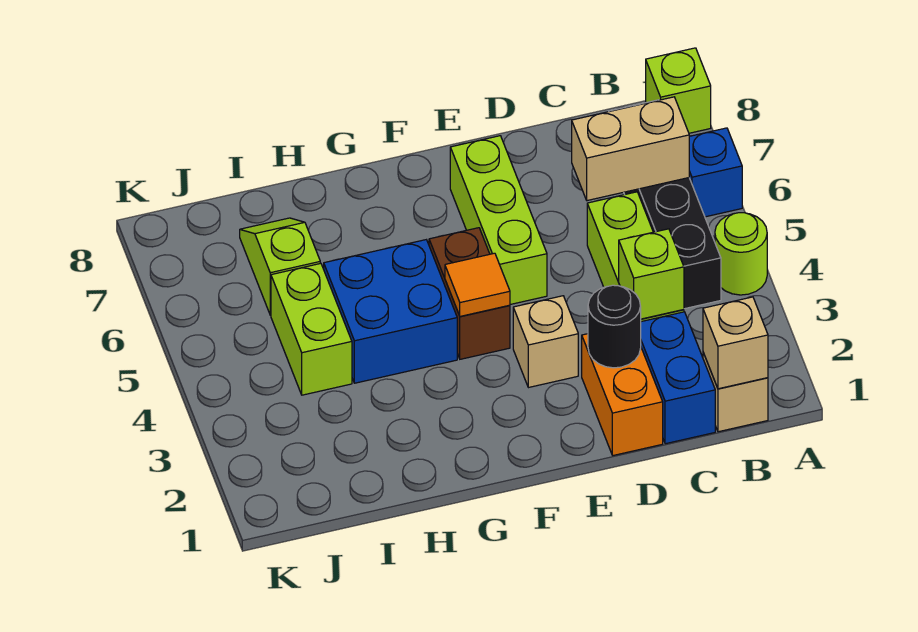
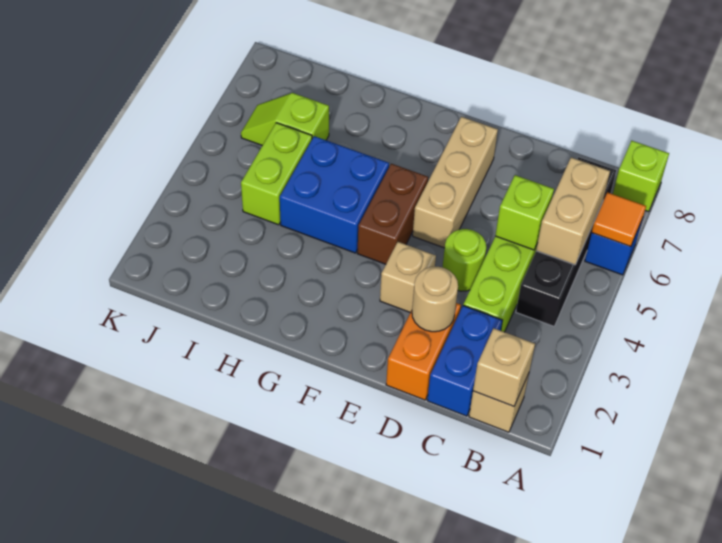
lime round brick A4 level 1 -> lime round brick D4 level 1
tan brick B6:C6 level 2 -> tan brick B5:B6 level 2
lime brick C3 level 2 -> lime brick C5 level 2
black round brick D2 level 2 -> tan round brick D2 level 2
lime brick E5:E7 level 1 -> tan brick E5:E7 level 1
orange tile F4 level 2 -> orange tile A6 level 2
lime slope I6:I7 level 1 top 6 -> lime slope I6:J6 level 1 top I

